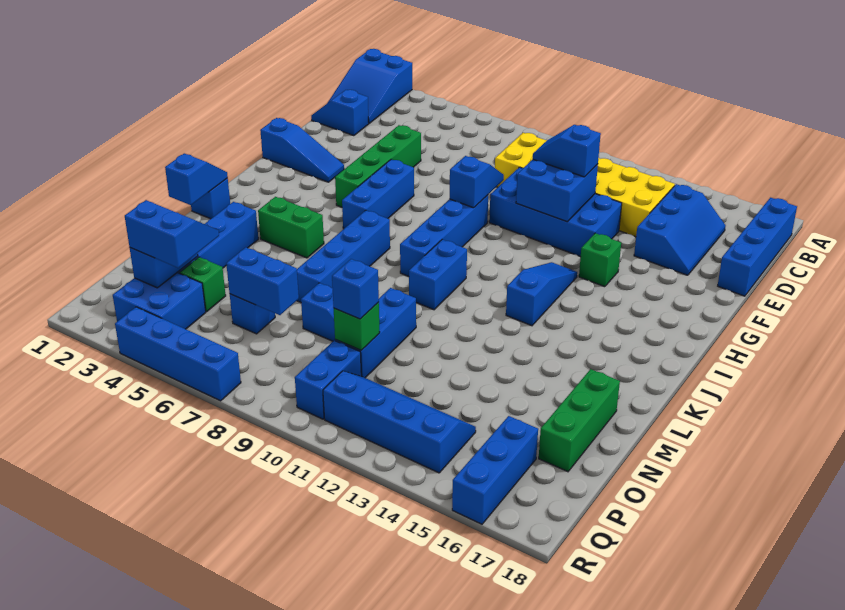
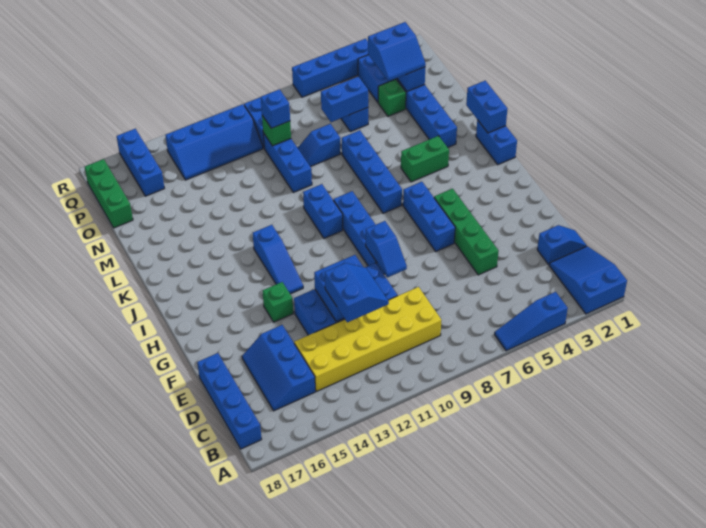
blue slope E11:E12 level 3 top 12 -> blue slope D11:E12 level 3 top 12
blue slope G1:G3 level 1 top 1 -> blue slope A4:A6 level 1 top 4
blue brick K1 level 1 -> blue brick J1:K1 level 1
blue slope K1:L1 level 2 top L -> blue brick K1:L1 level 2
green brick M17:O17 level 1 -> green brick O18:Q18 level 1

